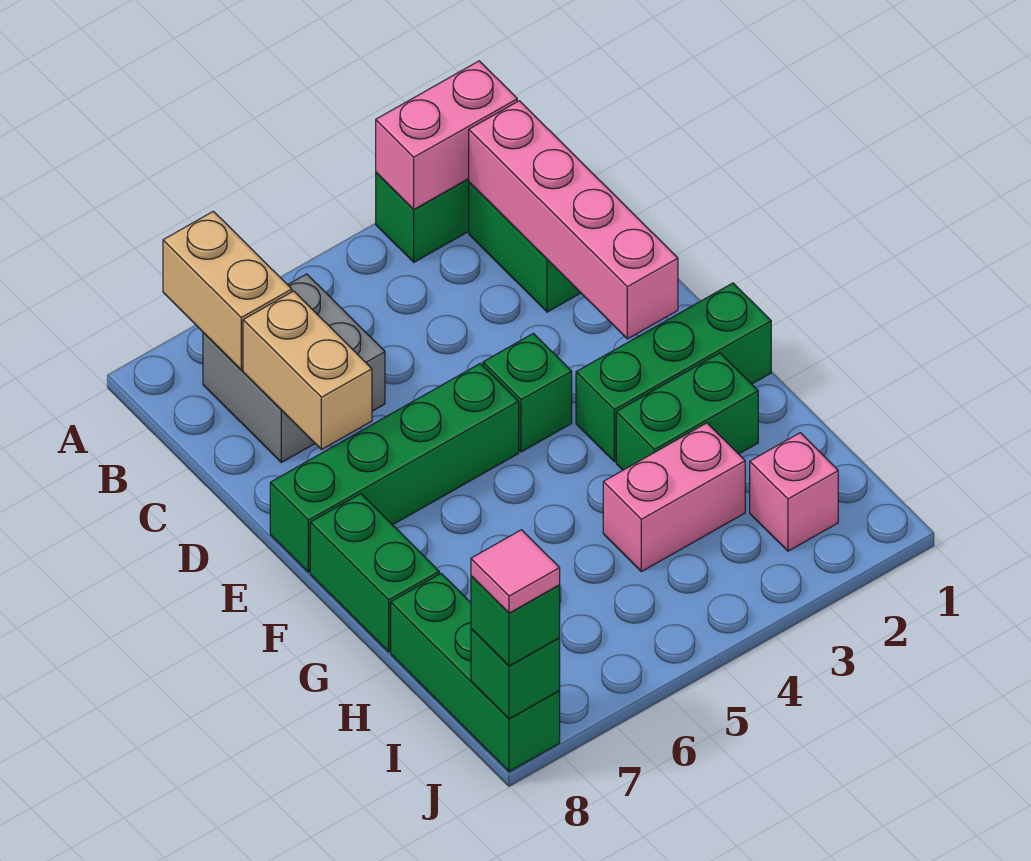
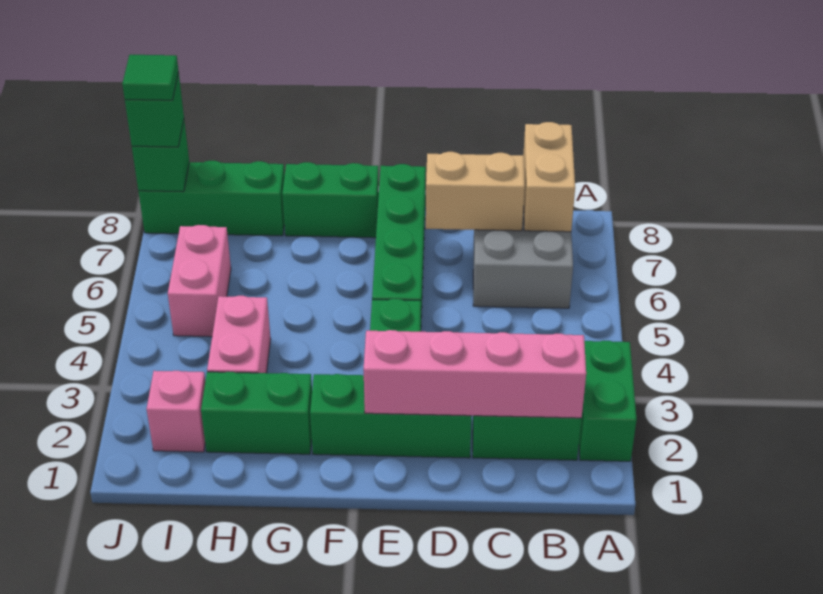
pink brick A2:A3 level 2 -> pink brick I5:I6 level 1
tan brick A7:B7 level 2 -> tan brick B7:B8 level 2
green brick F1:F3 level 1 -> green brick D2:F2 level 1
green brick G2:G3 level 1 -> green brick G2:H2 level 1
pink tile J8 level 4 -> green tile J8 level 4

